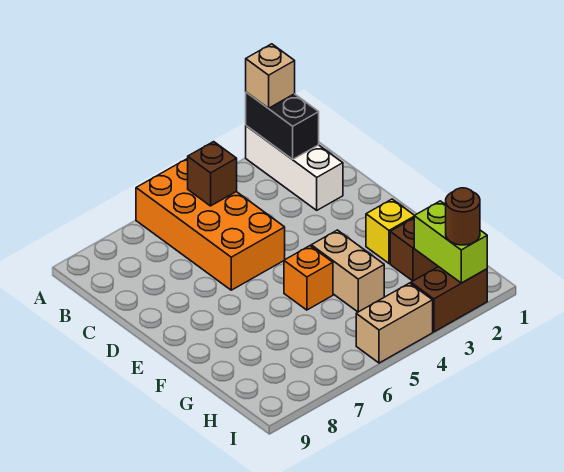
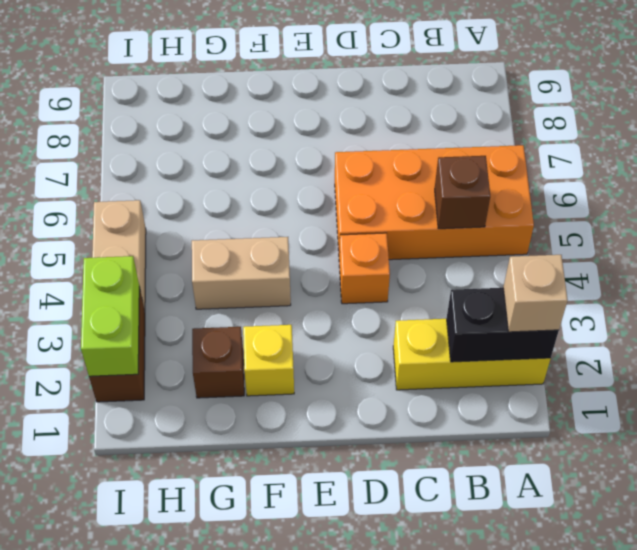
white brick A2:C2 level 1 -> yellow brick A2:C2 level 1
orange brick F5 level 1 -> orange brick D4 level 1
lime brick H2:I2 level 2 -> lime brick I2:I3 level 2
brown round brick I2 level 3 -> none

